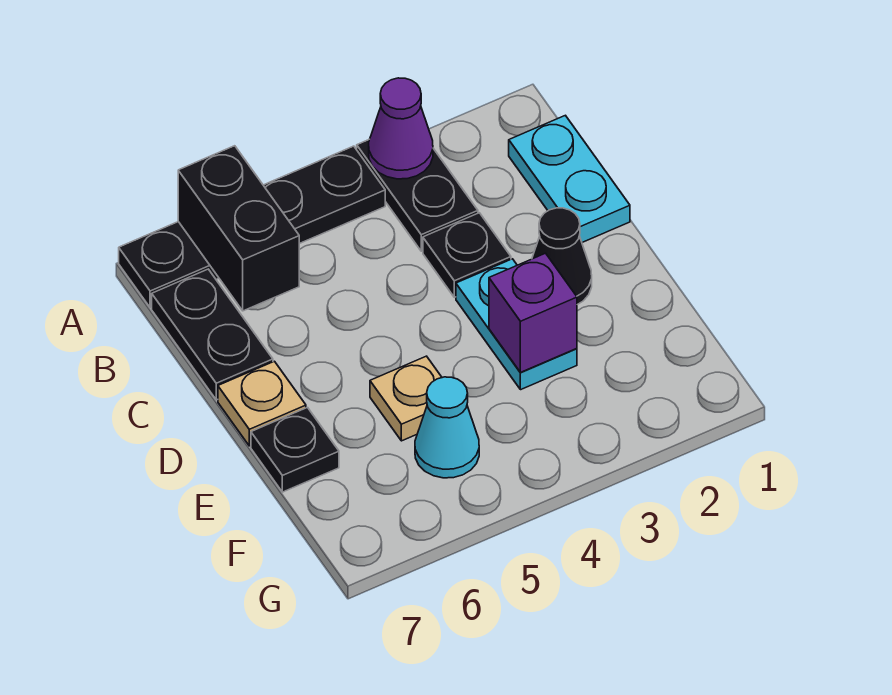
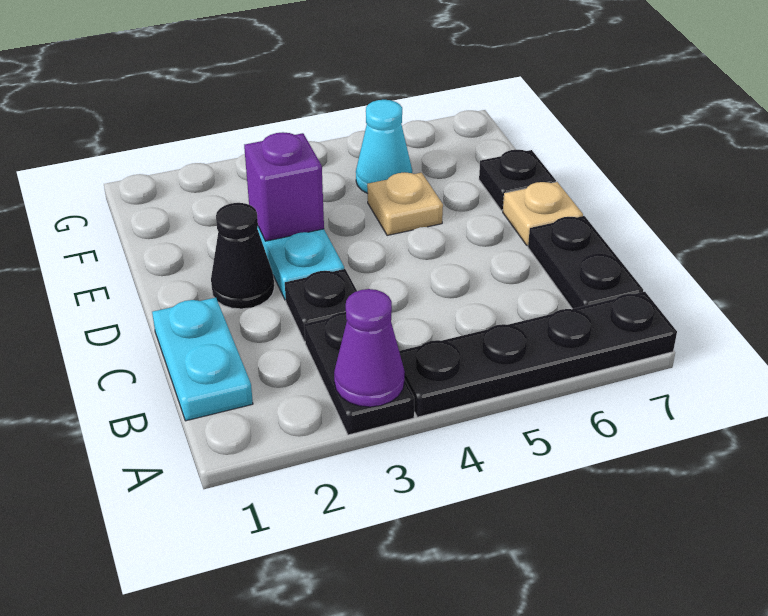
black brick A6:B6 level 2 -> none

